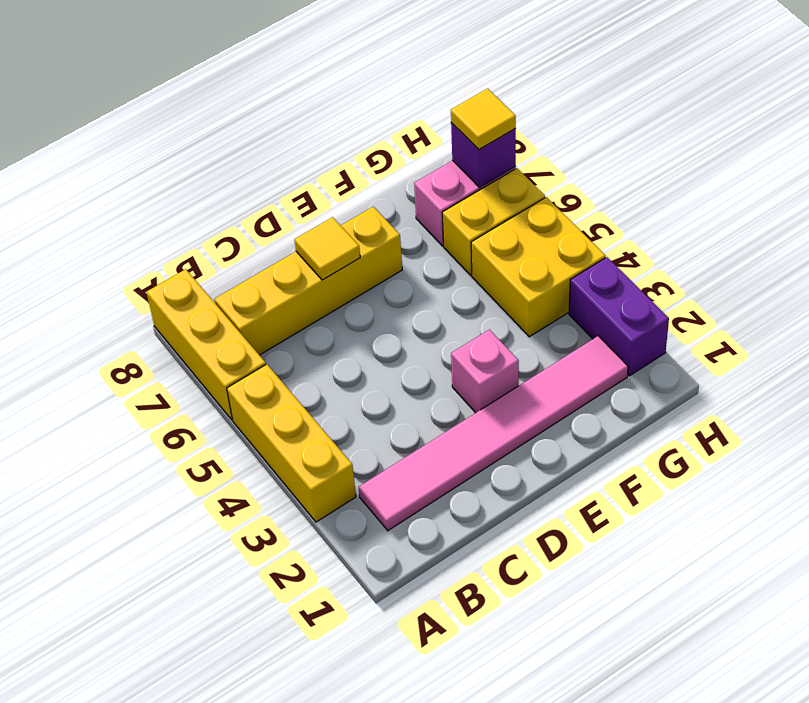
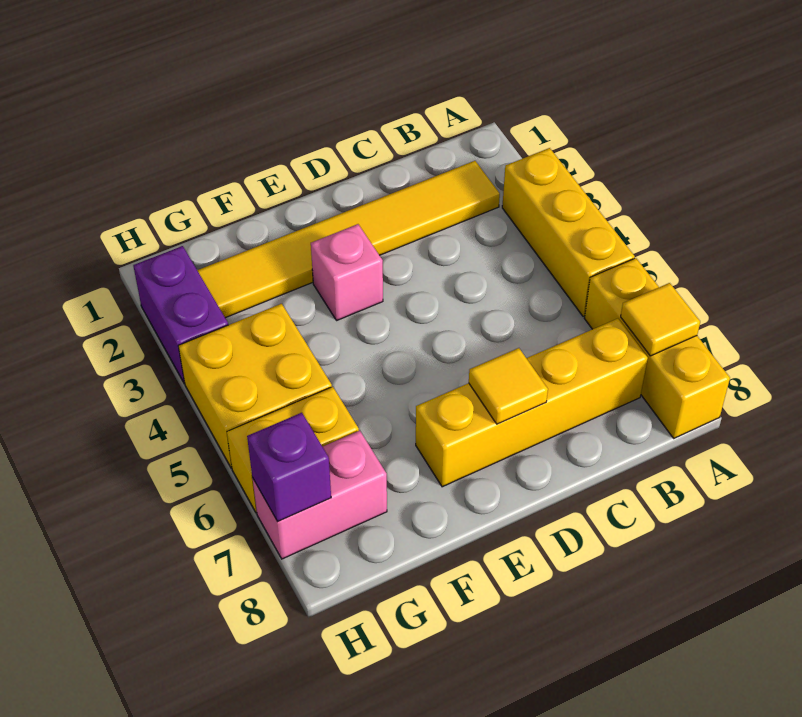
pink tile B2:G2 level 1 -> yellow tile B2:G2 level 1
yellow tile H7 level 3 -> yellow tile A7 level 2

